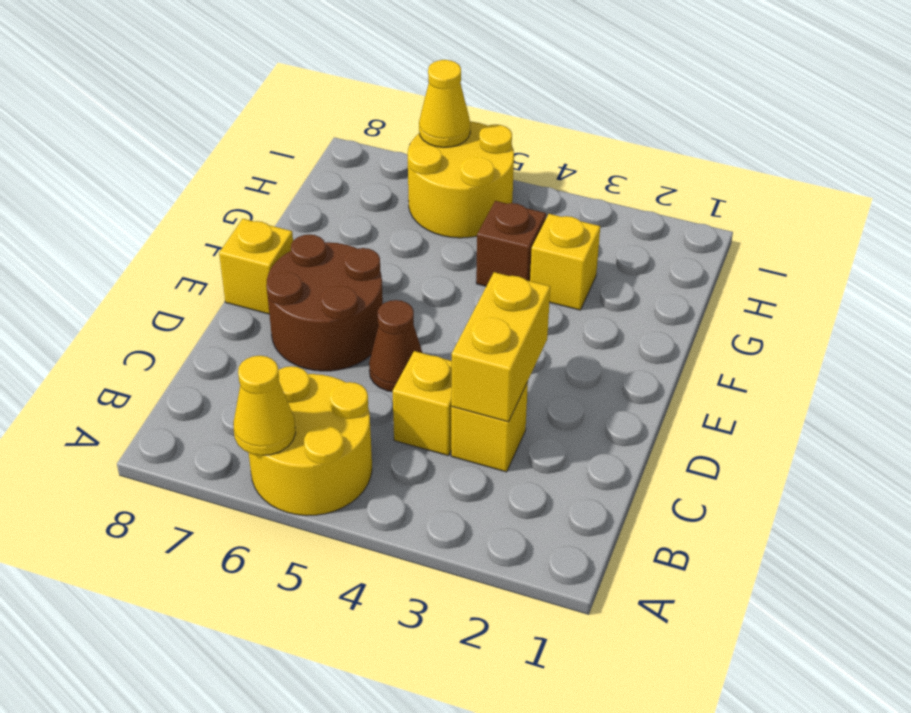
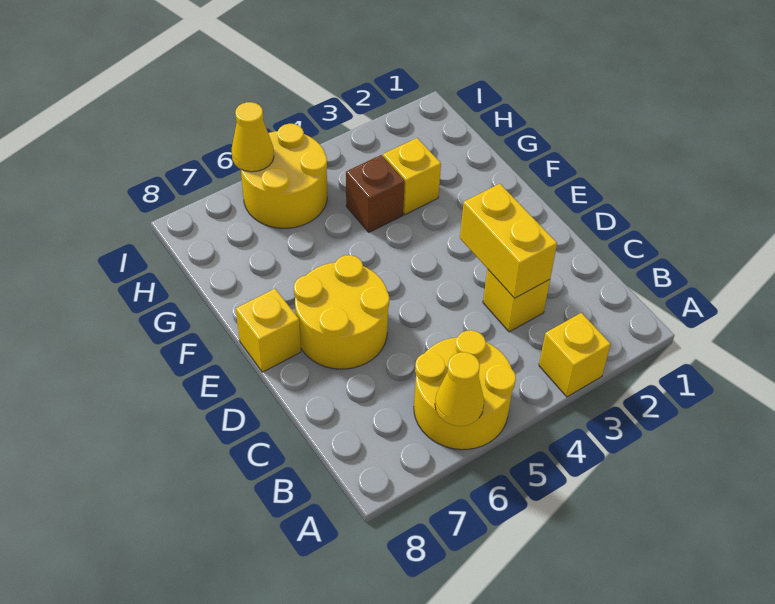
yellow brick C4 level 1 -> yellow brick A3 level 1
brown cone D5 level 1 -> none
brown round brick D6:E7 level 1 -> yellow round brick D6:E7 level 1

